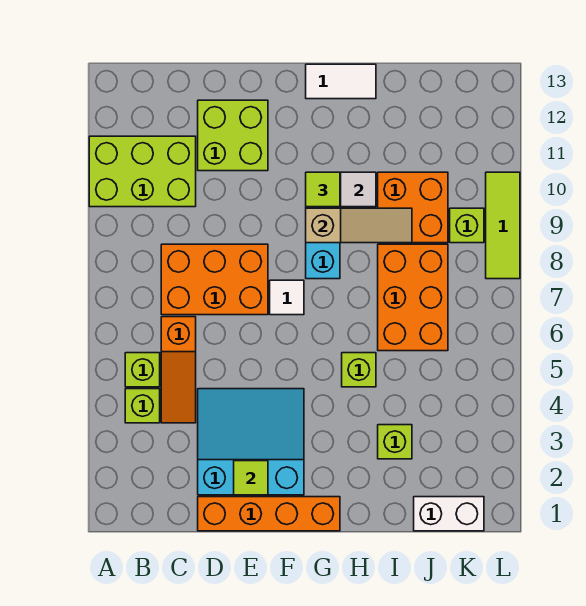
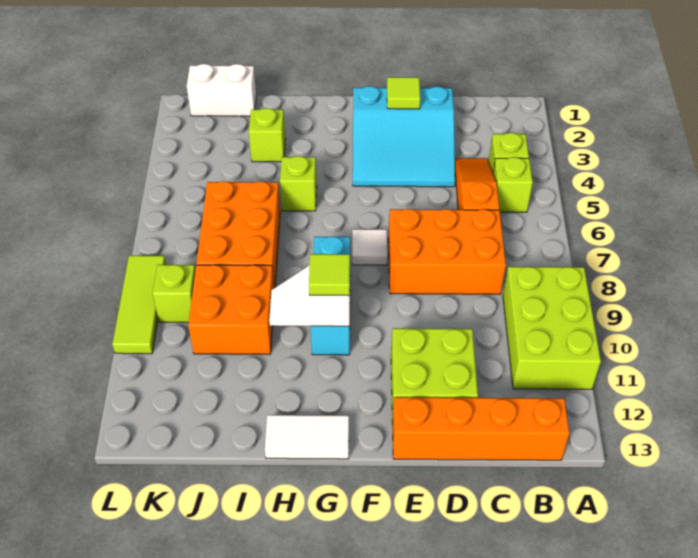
lime brick A10:C11 level 1 -> lime brick A9:B11 level 1
orange brick D1:G1 level 1 -> orange brick B13:E13 level 1
tan slope G9:I9 level 2 top G -> none

